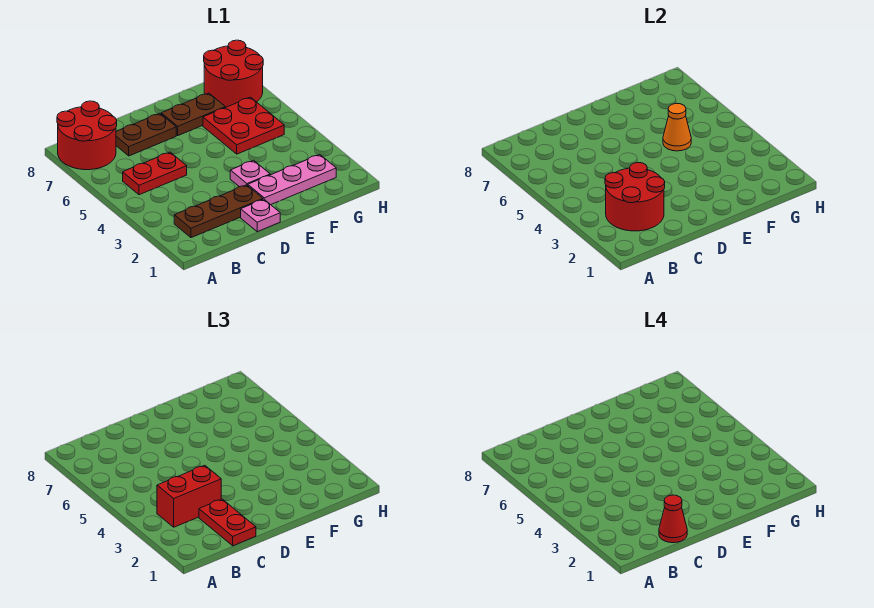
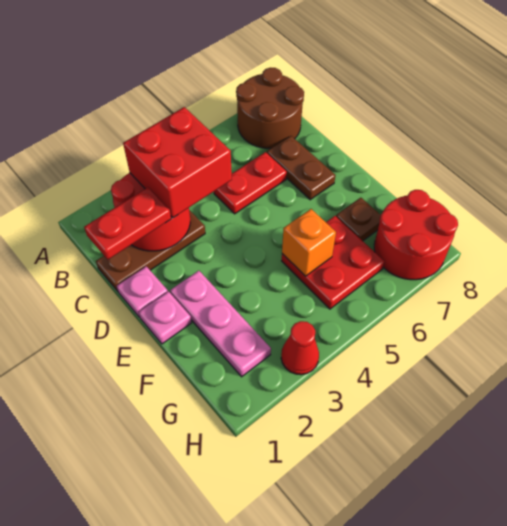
red round brick A7:B8 level 1 -> brown round brick A7:B8 level 1
brown plate B2:D2 level 1 -> brown plate C1:C3 level 1
red brick B3:C3 level 3 -> red brick B3:C4 level 3
red plate B5:C5 level 1 -> red plate C5:C6 level 1
red cone C1 level 4 -> red cone H3 level 1
pink plate E3 level 1 -> pink plate E1 level 1
brown plate E7:F7 level 1 -> brown plate F7 level 1
orange cone F5 level 2 -> orange brick F5 level 2

